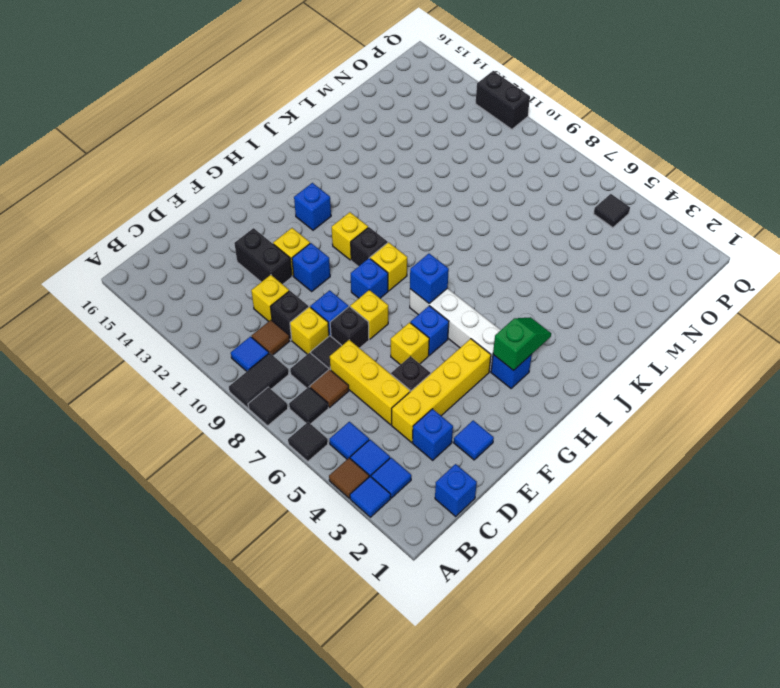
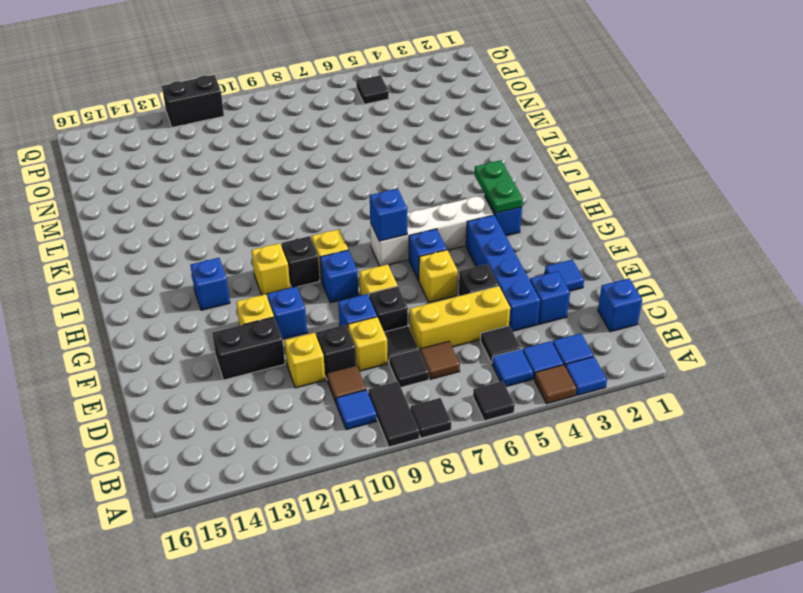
black tile B7 level 1 -> black tile C5 level 1
yellow brick D4:G4 level 1 -> blue brick D4:G4 level 1
green slope H3:I3 level 2 top H -> green plate H3:I3 level 2

